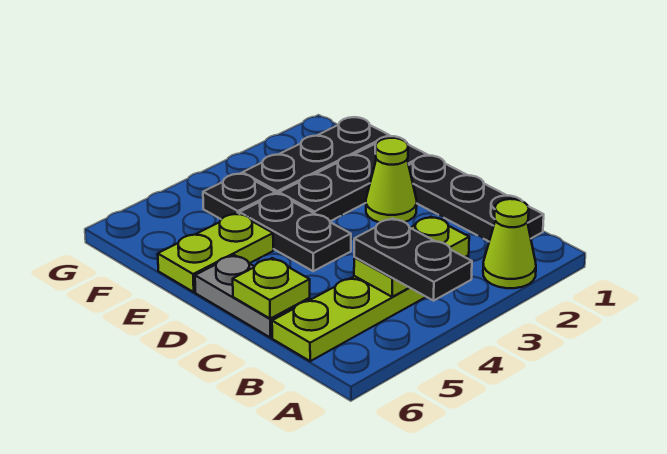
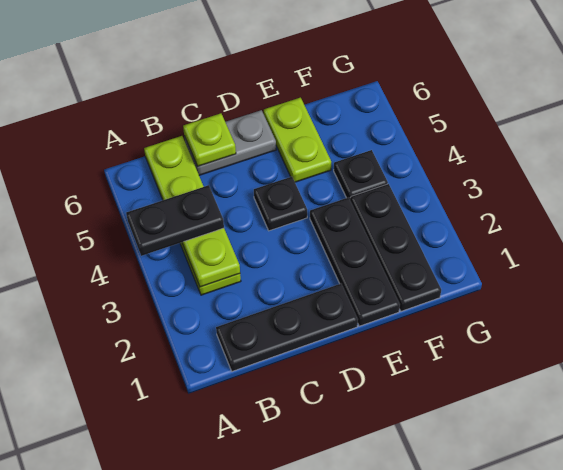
lime cone A2 level 1 -> none
lime cone D2 level 1 -> none
black plate D4:E4 level 1 -> black plate D4 level 1

